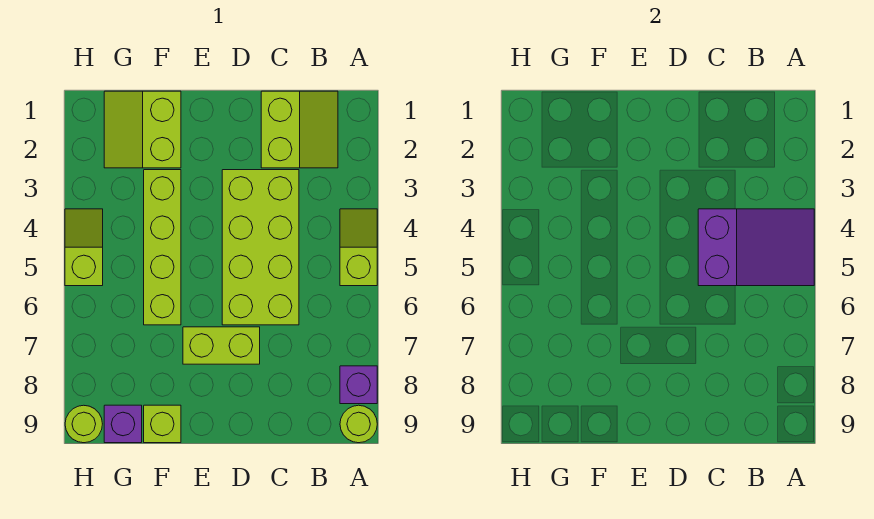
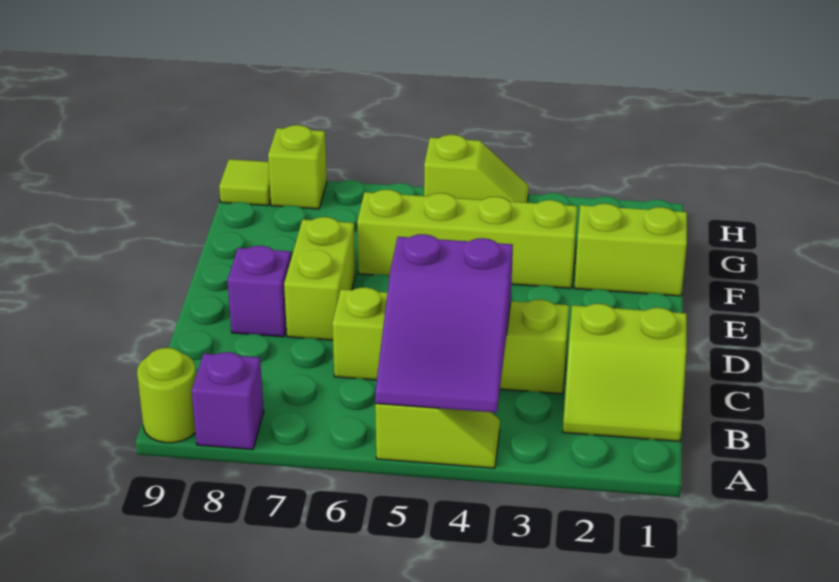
lime brick C3:D6 level 1 -> lime brick C3:C6 level 1
lime brick F9 level 1 -> lime brick H8 level 1
purple brick G9 level 1 -> purple brick D8 level 1
lime round brick H9 level 1 -> lime tile H9 level 1

